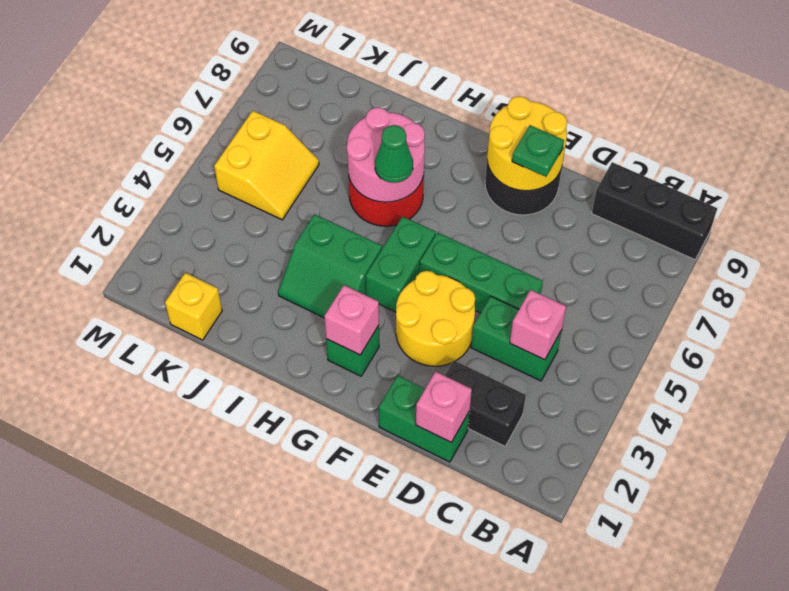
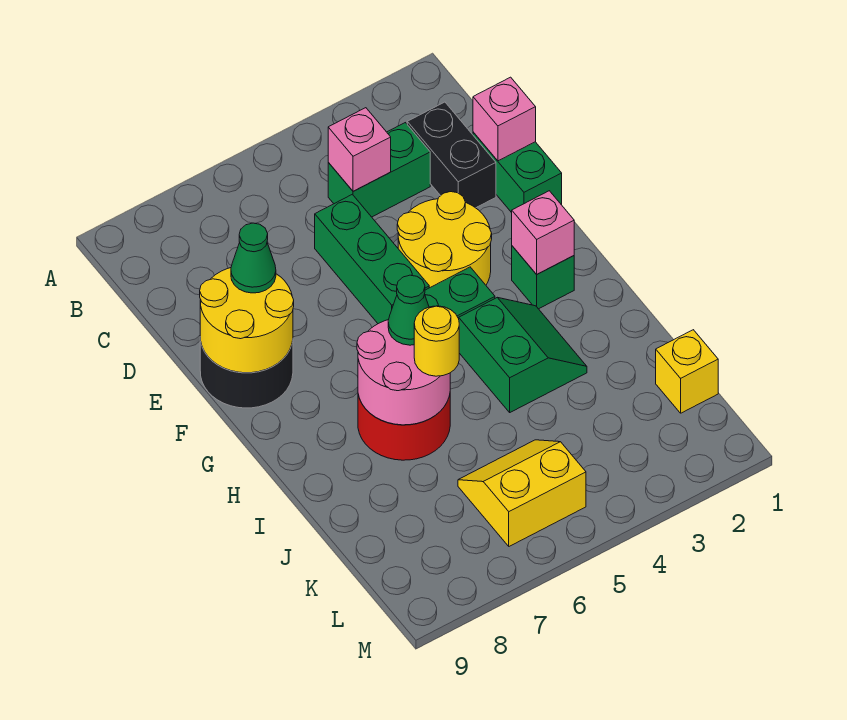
black brick A9:C9 level 1 -> none
green brick C4:D4 level 1 -> green brick C3:C4 level 1
green plate E8 level 3 -> green cone E8 level 3
none -> yellow round brick I6 level 3

